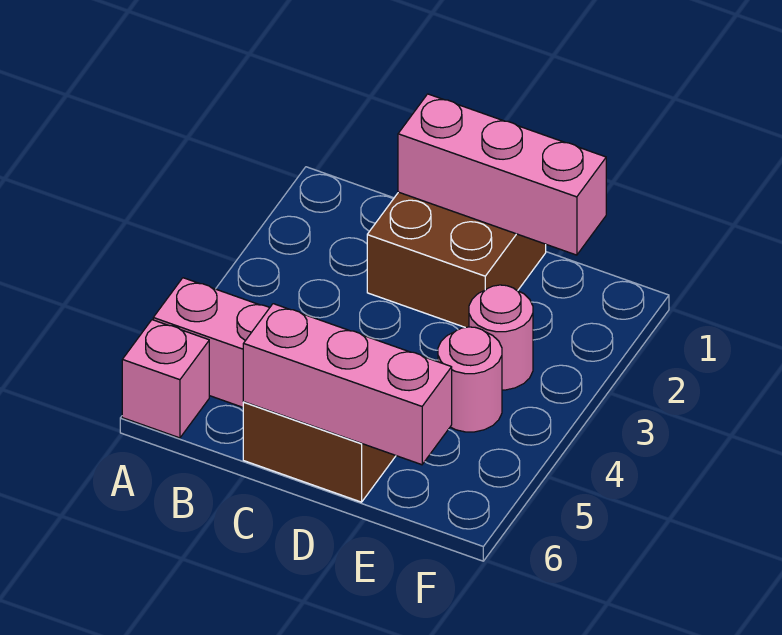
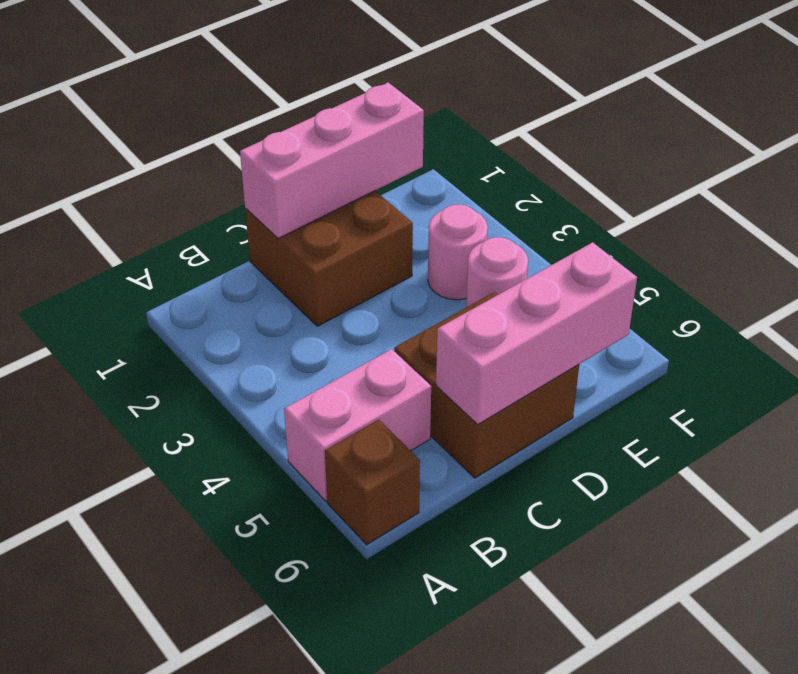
pink brick A6 level 1 -> brown brick A6 level 1

